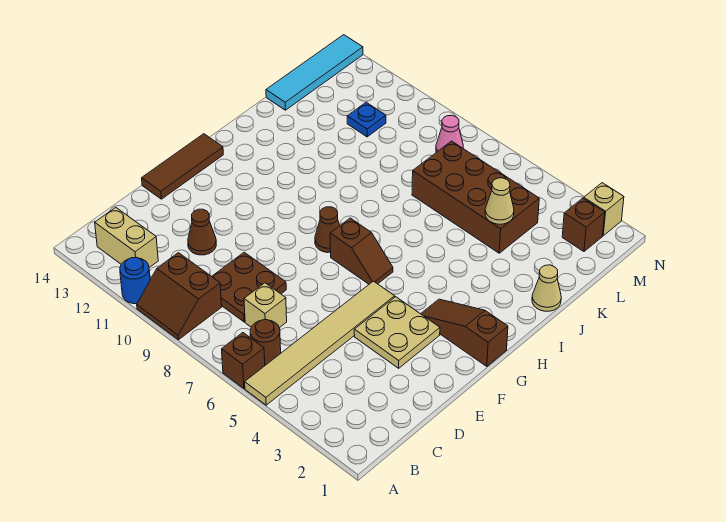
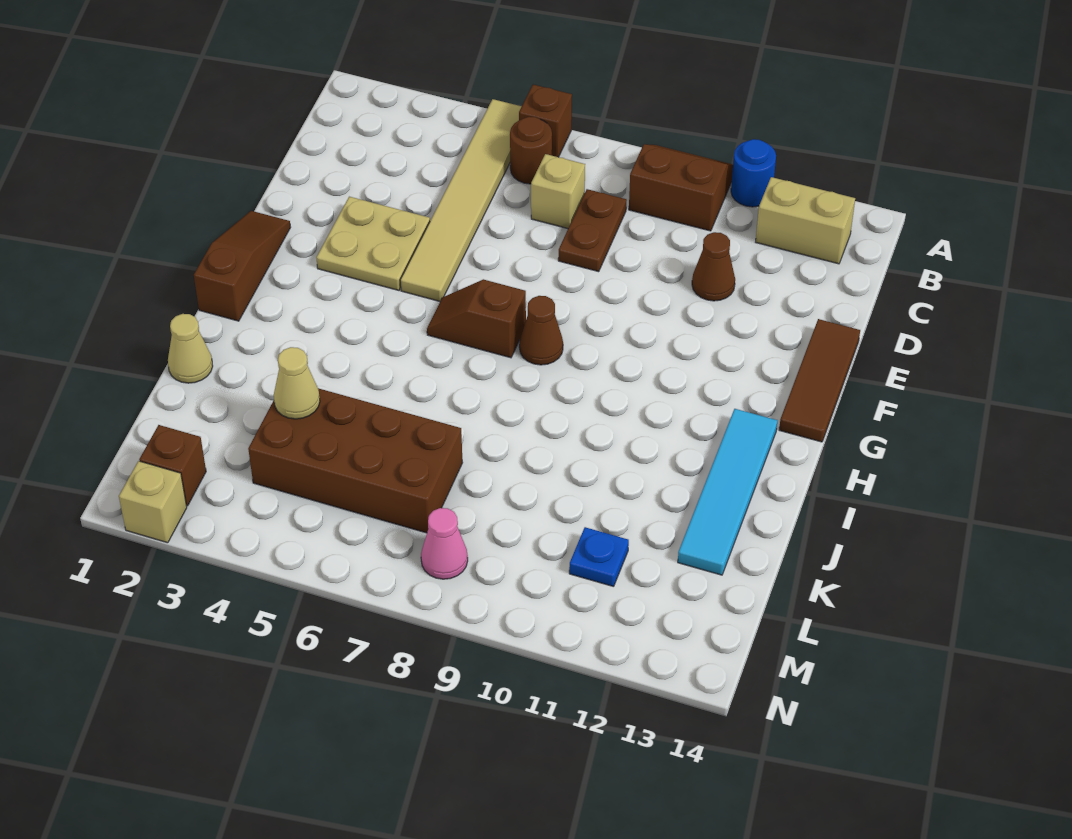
brown plate C8:D9 level 1 -> brown plate C8:D8 level 1
brown slope G1:G3 level 1 top 1 -> brown slope F1:H1 level 1 top H
cyan tile K14:N14 level 1 -> cyan tile H13:K13 level 1

